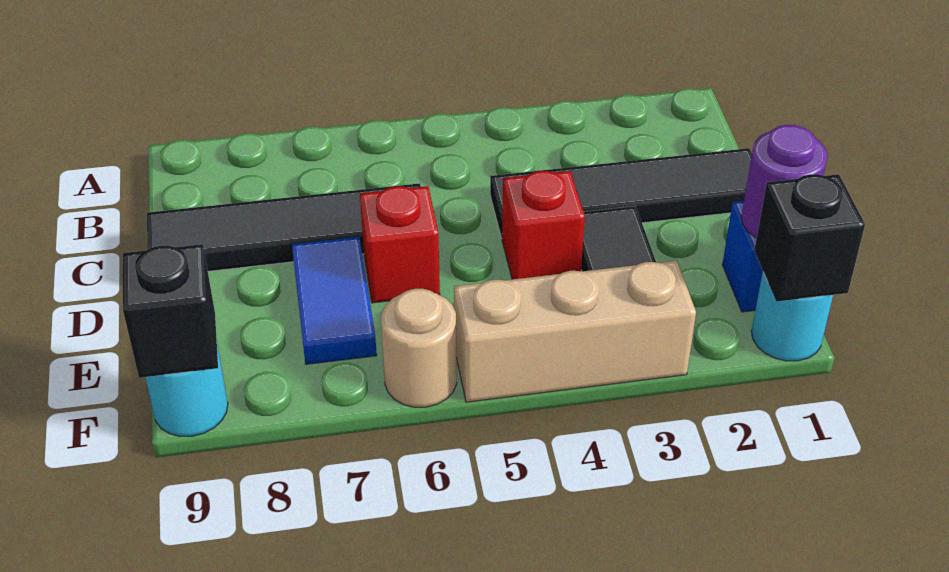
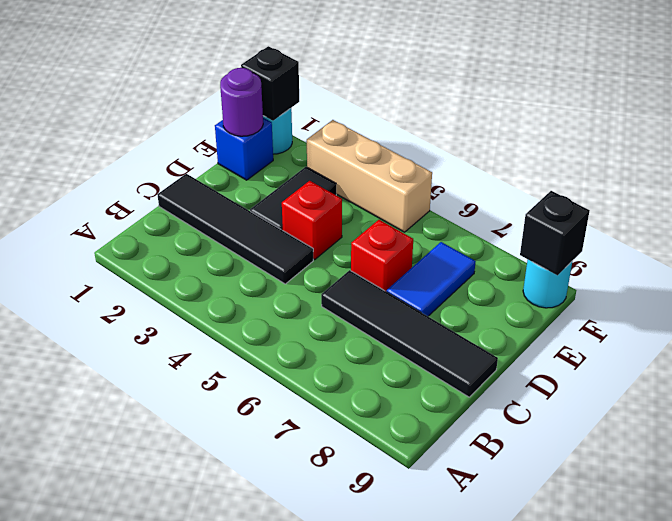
tan round brick F6 level 1 -> none

